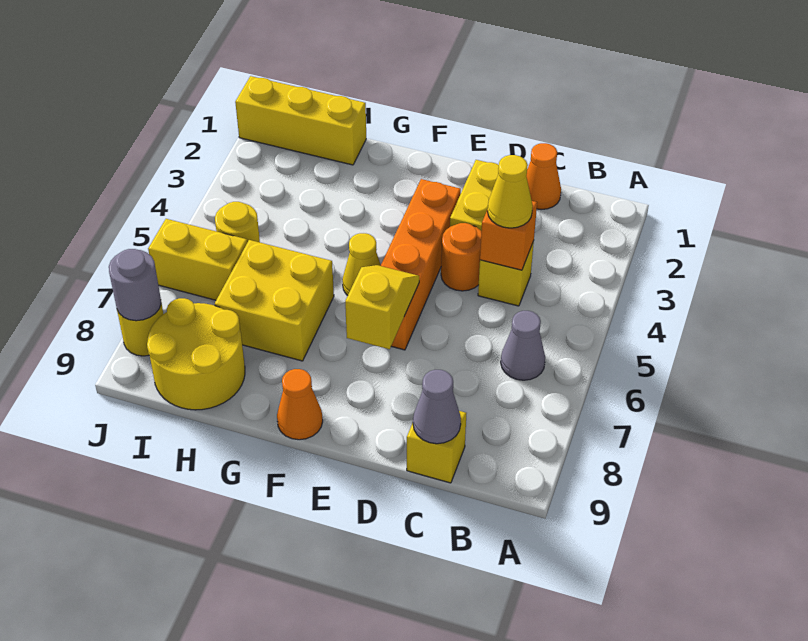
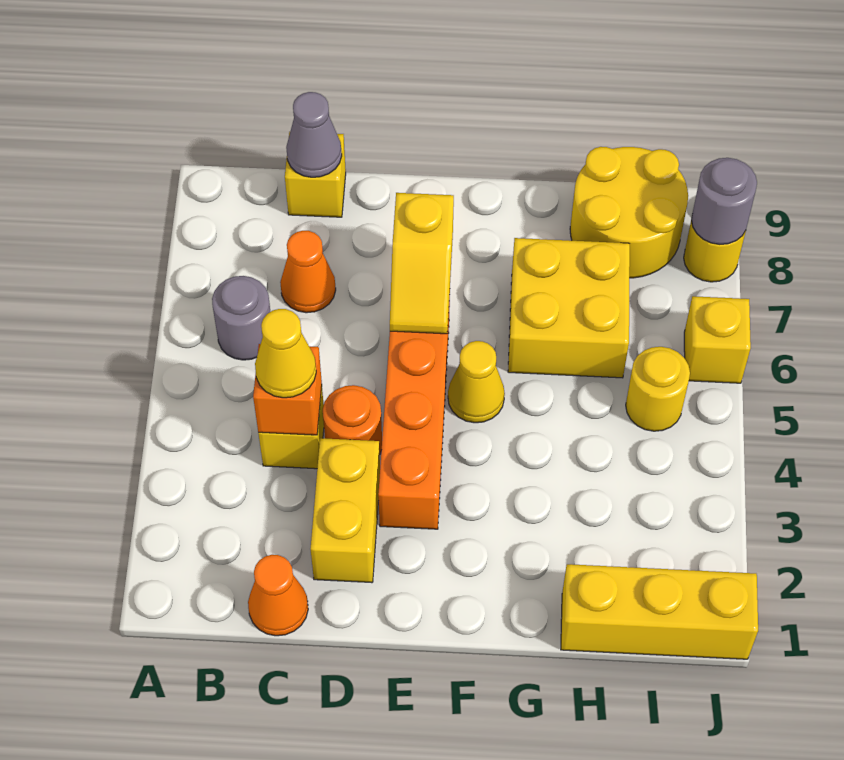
grey cone B6 level 1 -> grey round brick B6 level 1
orange cone F9 level 1 -> orange cone C7 level 1
yellow brick I6:J6 level 1 -> yellow brick J6 level 1

